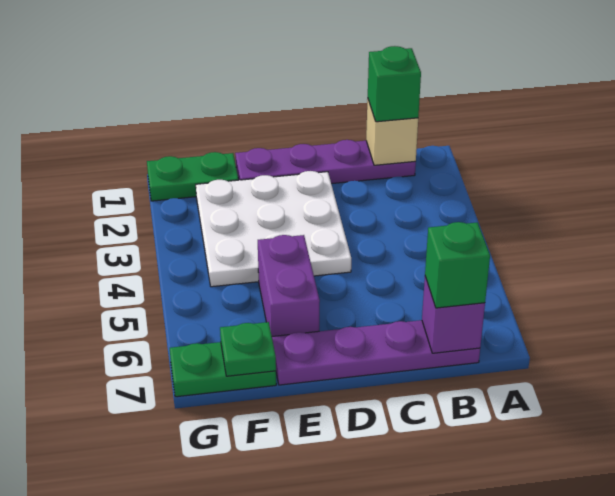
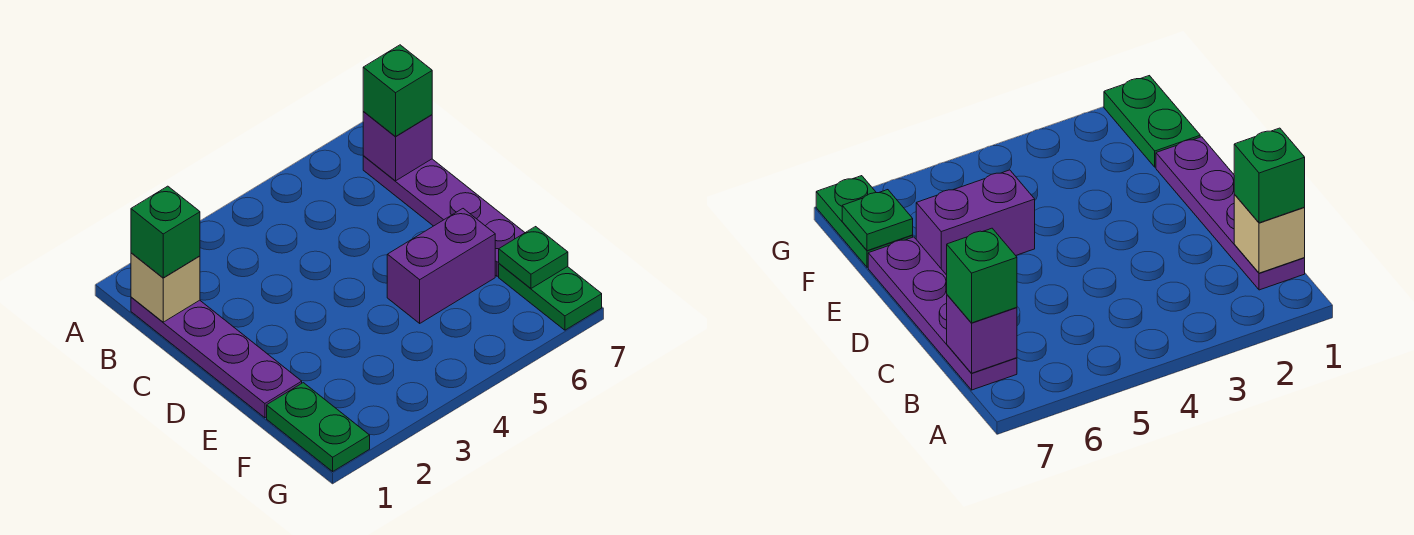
white plate D2:F4 level 1 -> none

